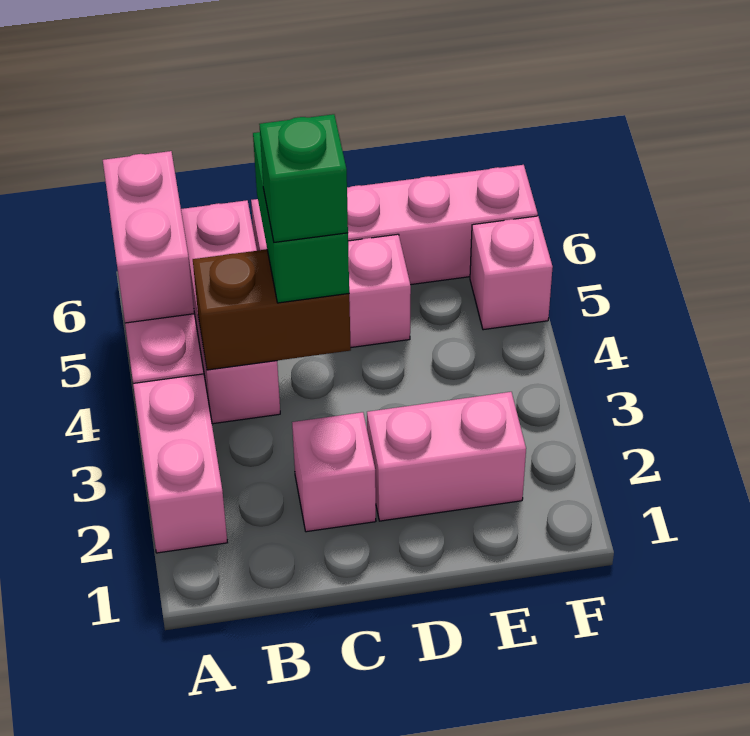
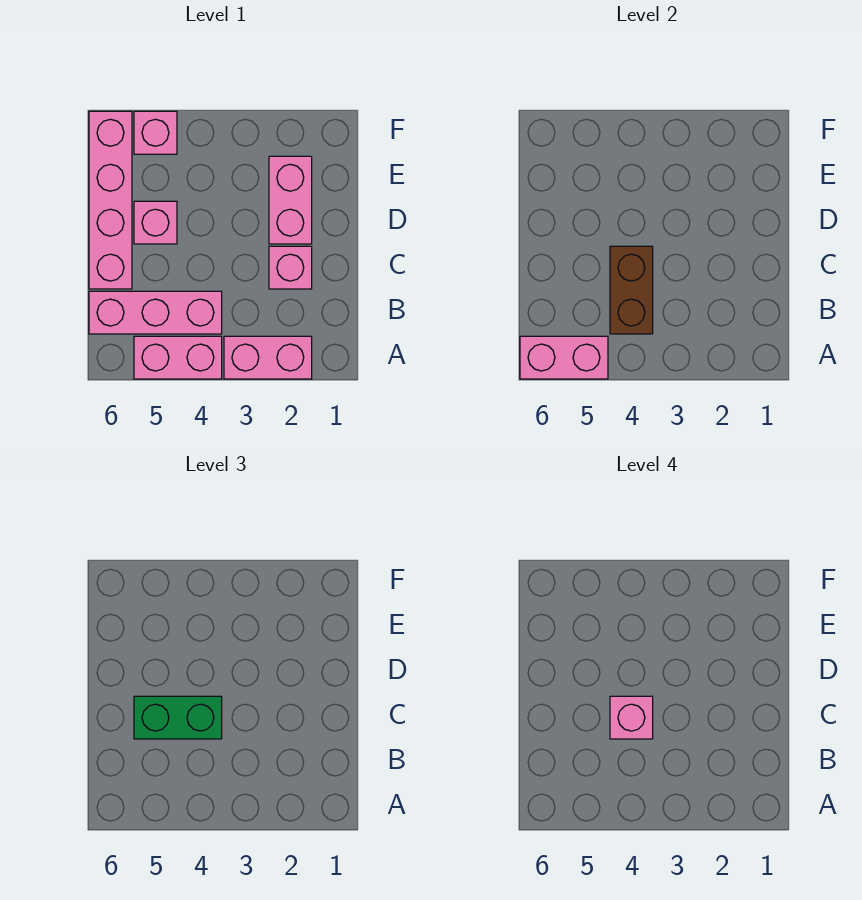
green brick C4 level 4 -> pink brick C4 level 4

